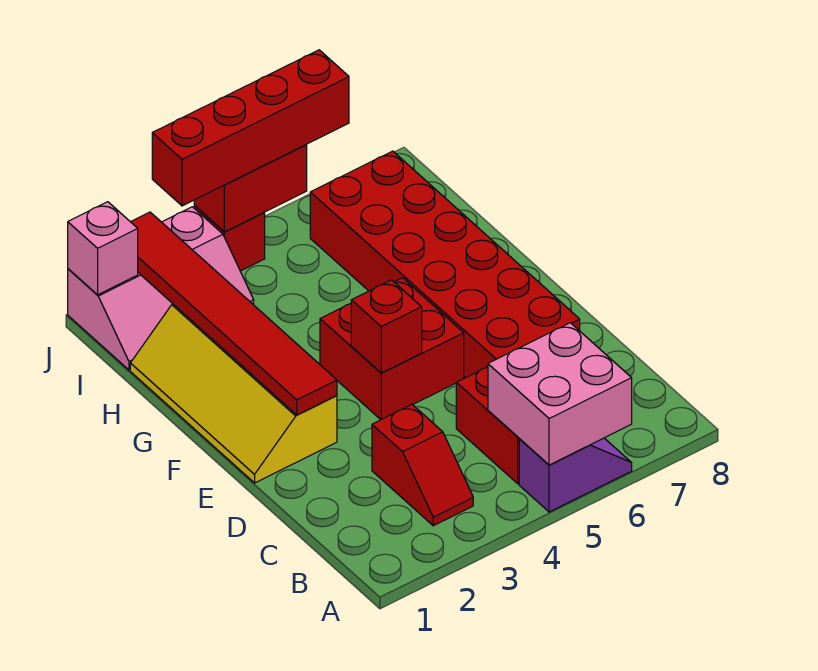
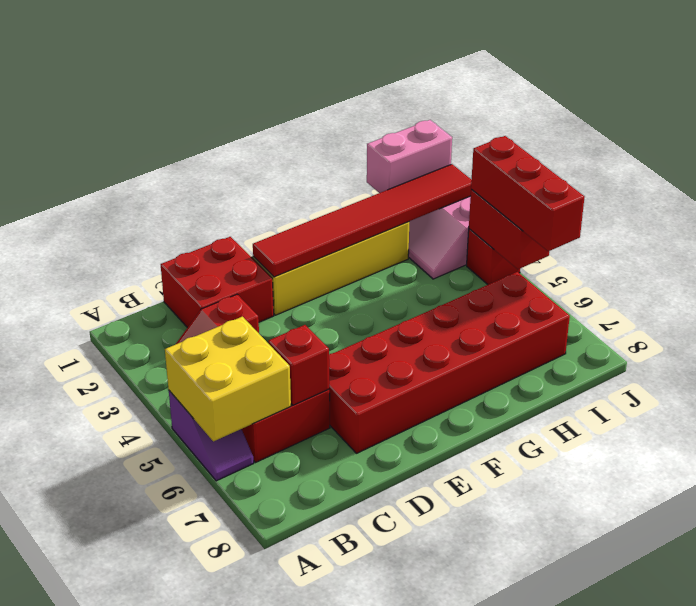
pink brick A5:B6 level 2 -> yellow brick A5:B6 level 2
red brick E4:F5 level 1 -> red brick C1:D2 level 1
red brick E4 level 2 -> red brick C6 level 2
pink brick J1 level 2 -> pink brick I1:J1 level 2
red brick J3:J6 level 3 -> red brick J4:J6 level 3

